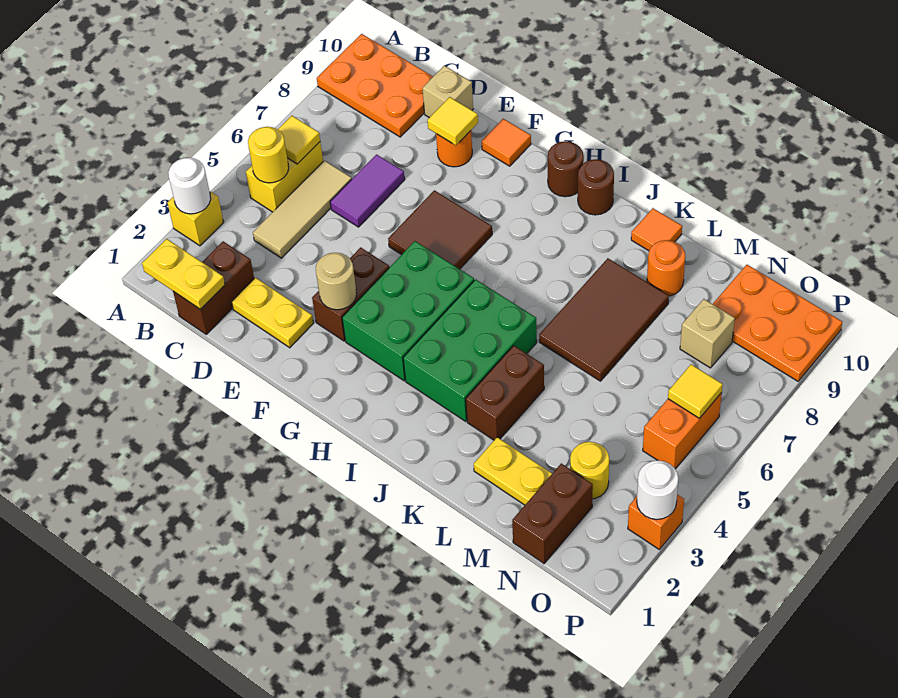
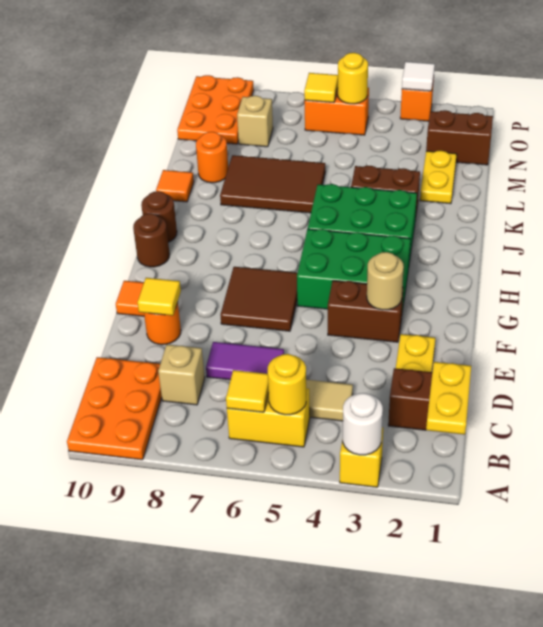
tan brick D10 level 1 -> tan brick C8 level 1
yellow round brick N3 level 1 -> yellow round brick O5 level 2
white round brick P3 level 2 -> white tile P3 level 2

